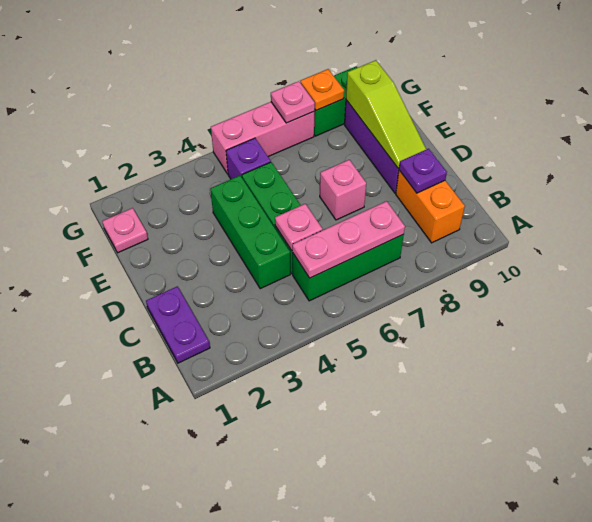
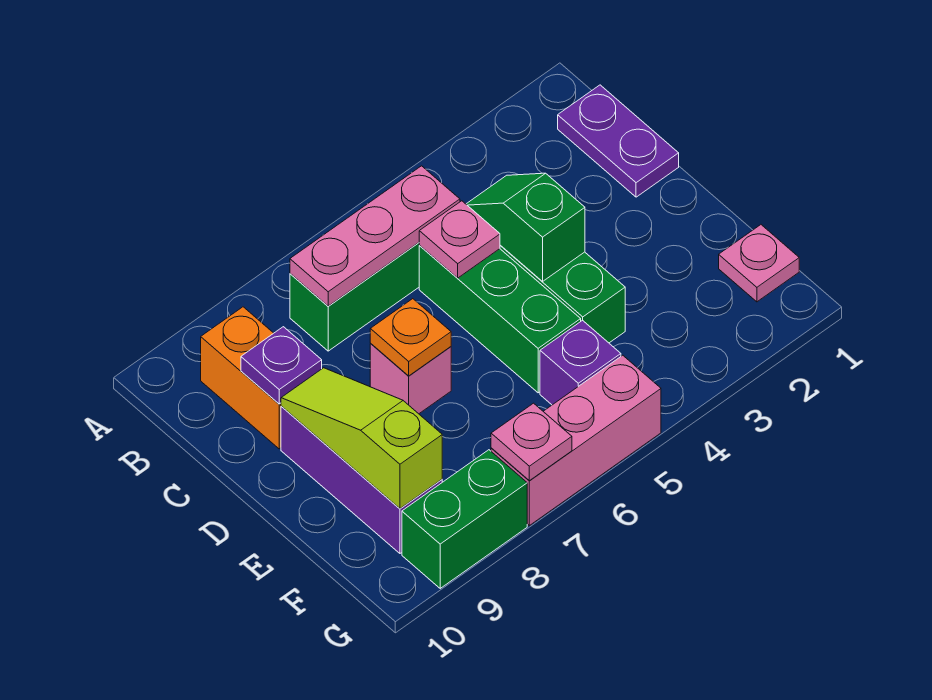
none -> green slope C4:D4 level 2 top D
orange plate G8 level 2 -> orange plate D7 level 2

